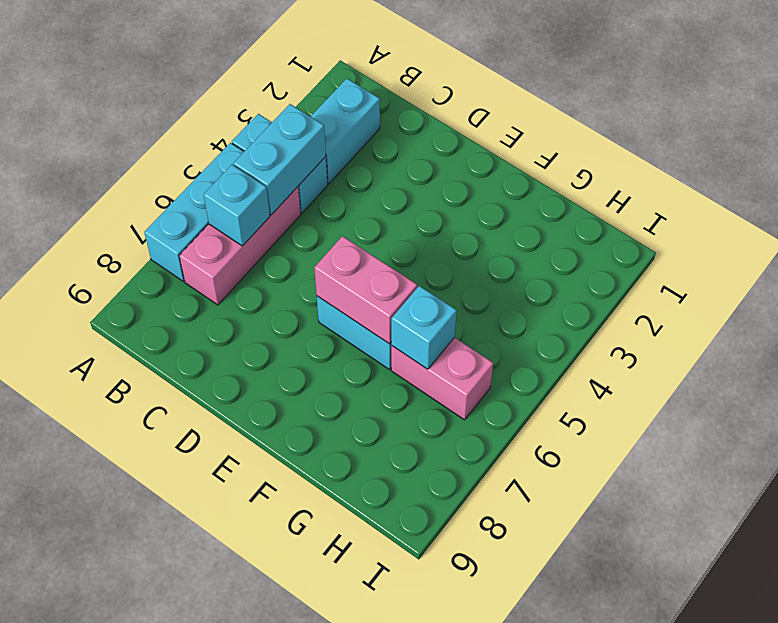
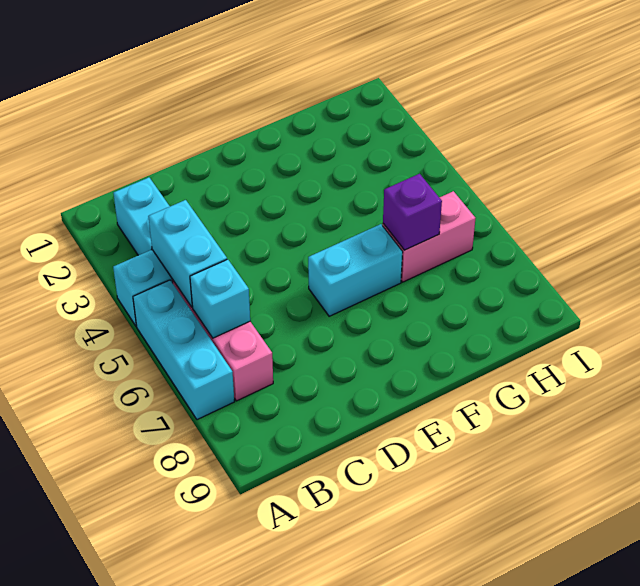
pink brick E6:F6 level 2 -> none
cyan brick G6 level 2 -> purple brick G6 level 2

